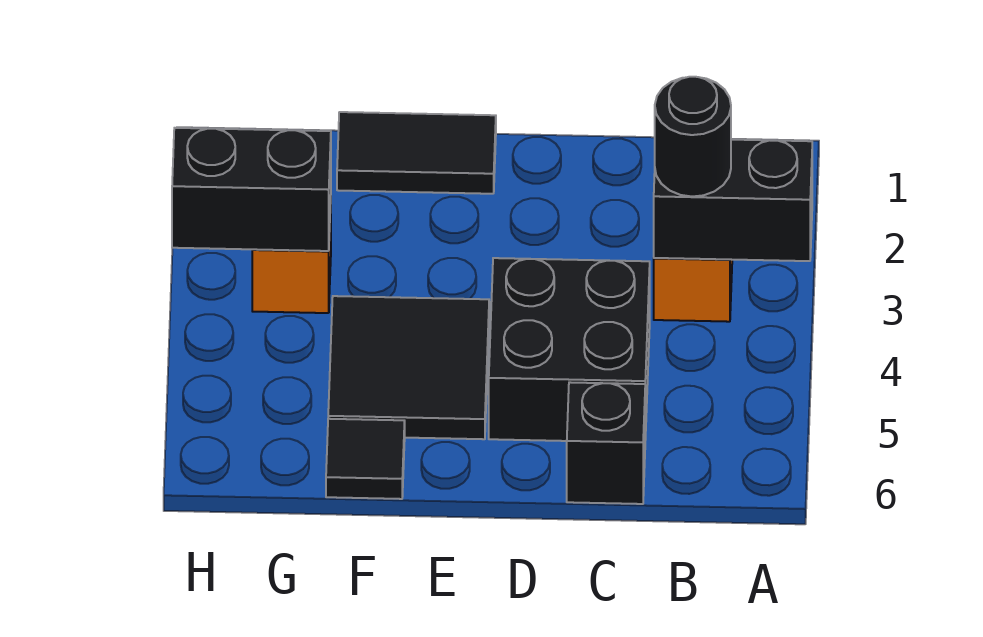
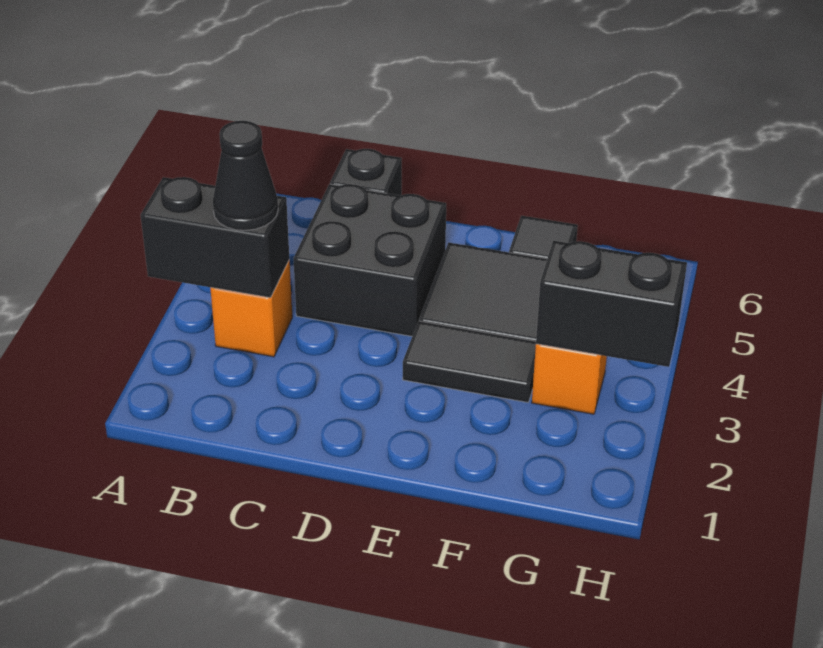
black round brick B3 level 3 -> black cone B3 level 3
black tile E1:F1 level 1 -> black tile E3:F3 level 1

